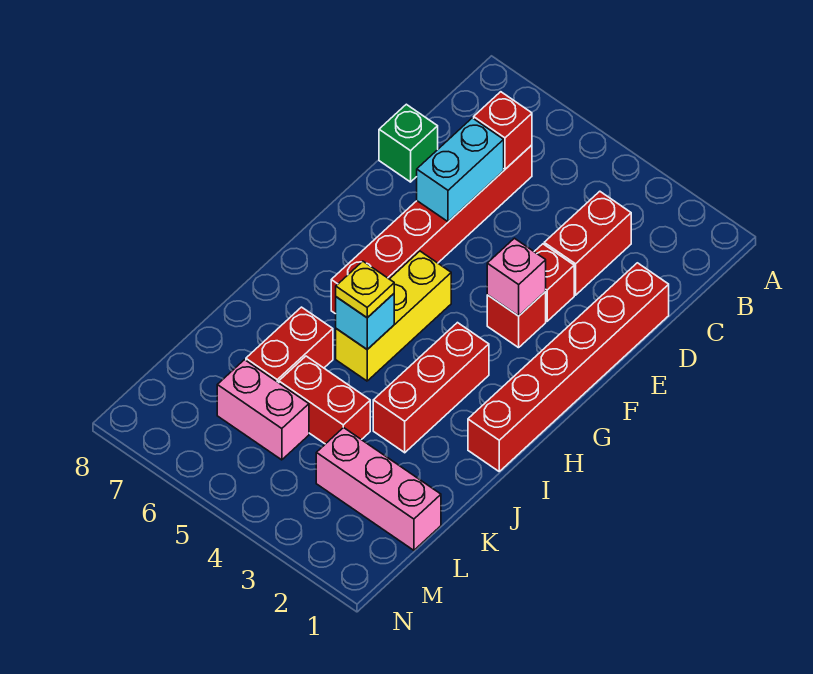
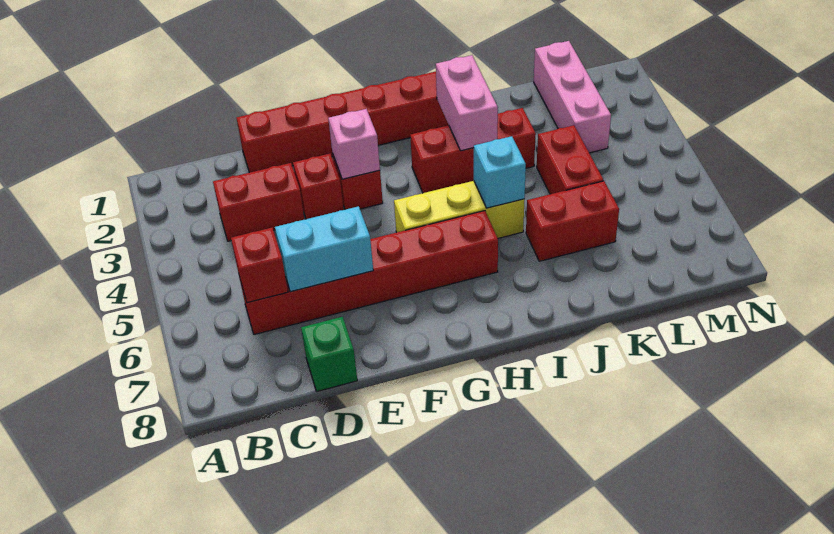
yellow plate I5 level 3 -> none
pink brick L5:L6 level 1 -> pink brick I2:I3 level 2

